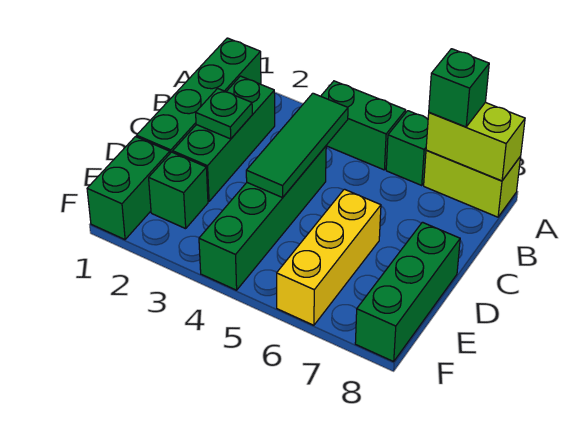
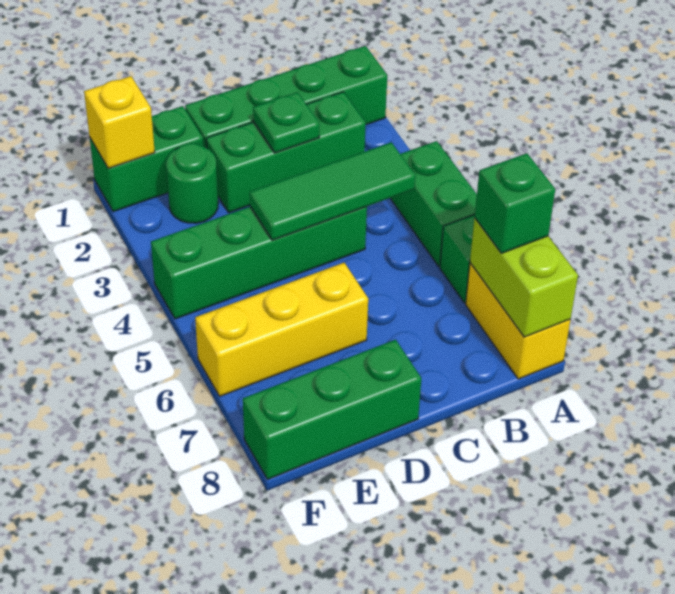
lime brick A7:A8 level 1 -> yellow brick A7:A8 level 1
green brick E2 level 1 -> green round brick E2 level 1
none -> yellow brick F1 level 2

